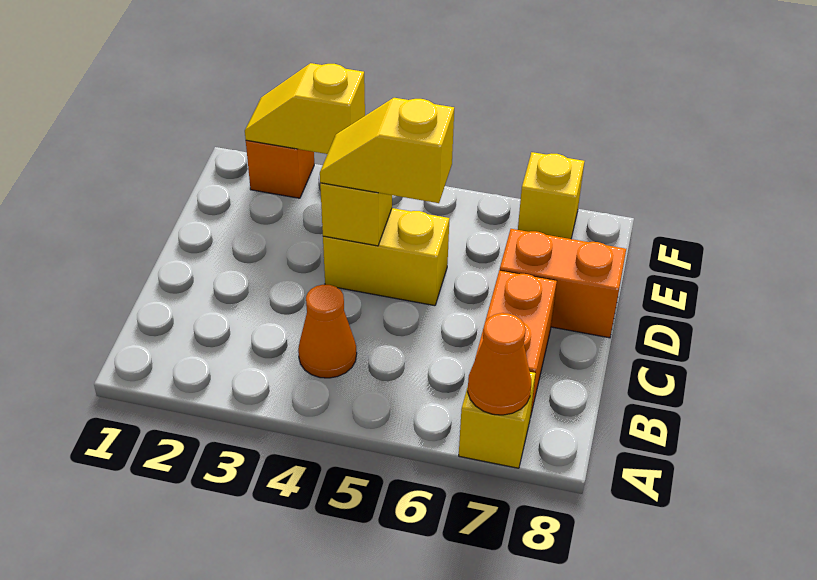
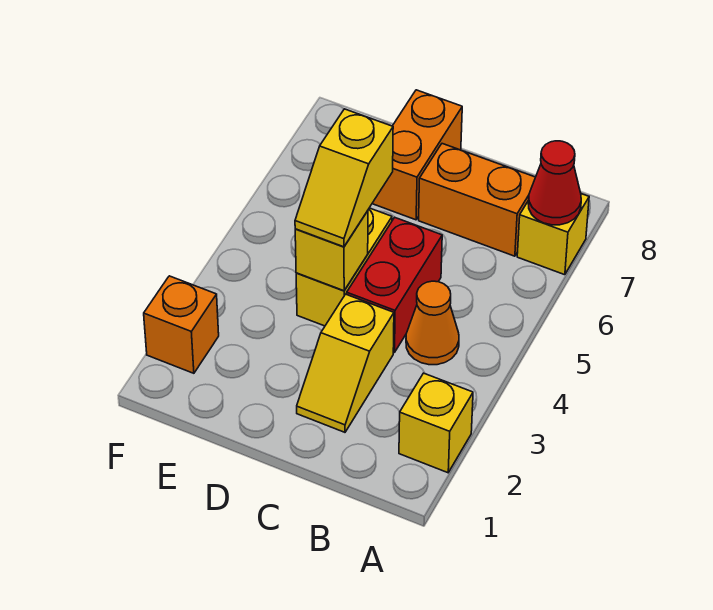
orange cone A7 level 2 -> red cone A7 level 2
none -> red brick C4:C5 level 1
yellow slope F2:F3 level 2 top 3 -> yellow slope C2:C3 level 1 top 3
yellow brick F7 level 1 -> yellow brick A2 level 1

